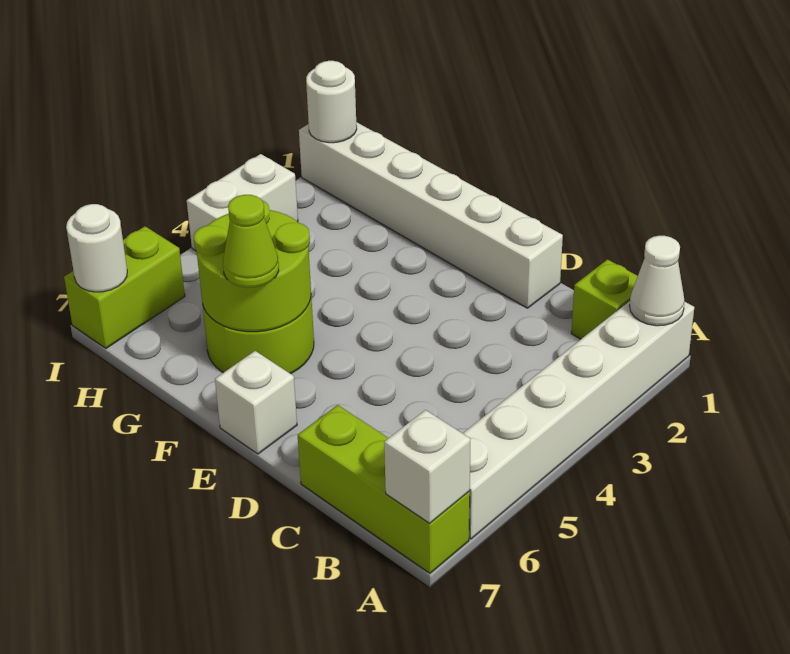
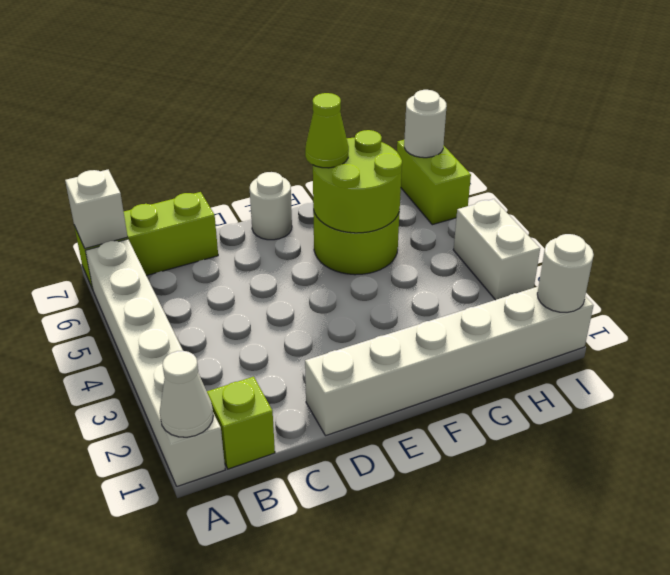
white brick E7 level 1 -> white round brick E7 level 1

